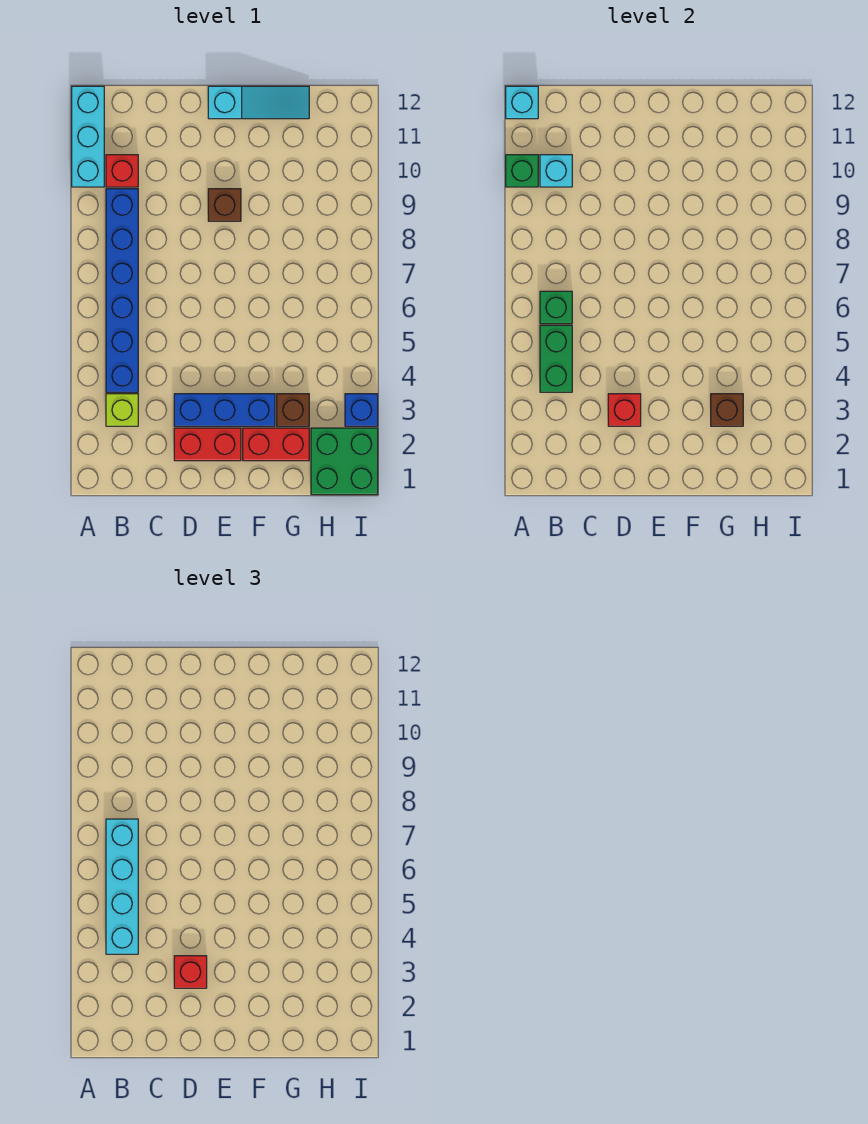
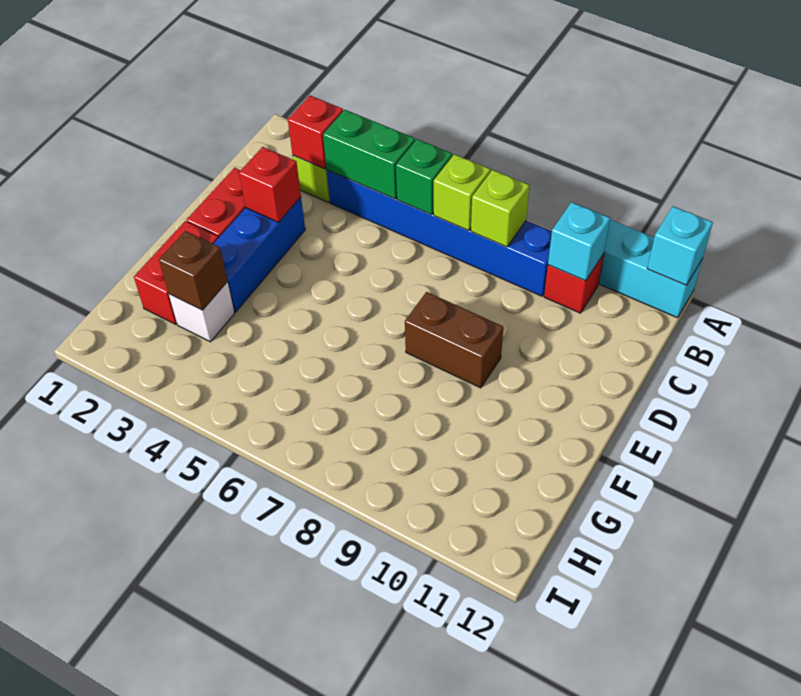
green brick A10 level 2 -> none
cyan brick B4:B7 level 3 -> none
none -> lime brick B7 level 2
none -> lime brick B8 level 2
red brick D3 level 3 -> red brick B3 level 2
brown brick E9 level 1 -> brown brick E8:E9 level 1
cyan slope E12:G12 level 1 top E -> none
brown brick G3 level 1 -> white brick G3 level 1
green brick H1:I2 level 1 -> none
blue brick I3 level 1 -> none

